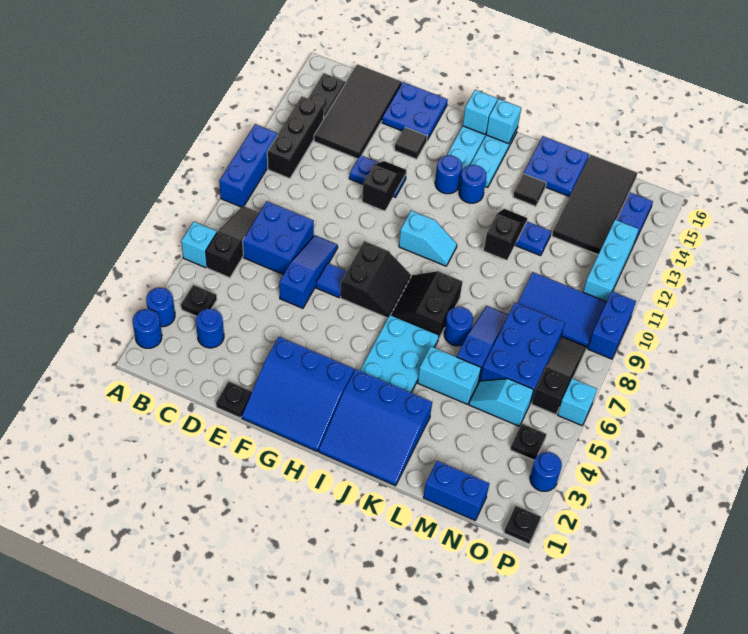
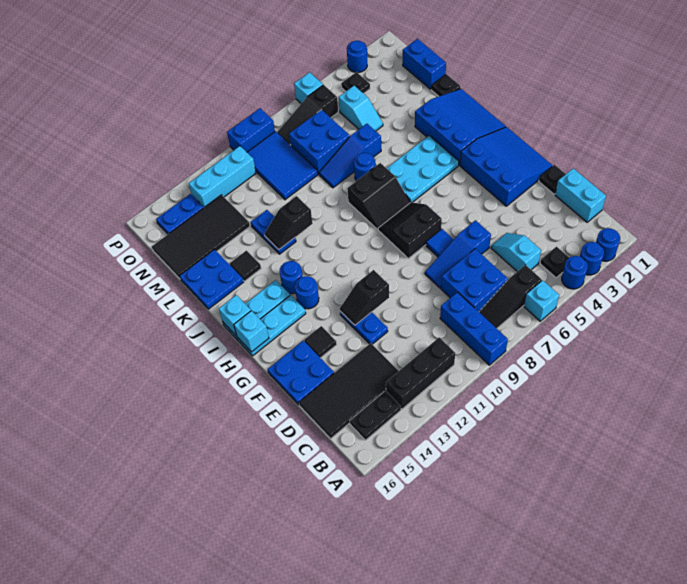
blue brick A9:A11 level 1 -> blue brick A9:C9 level 1
blue round brick C3 level 1 -> blue round brick A4 level 1
cyan slope H10:I10 level 1 top H -> cyan slope C5:D5 level 1 top C
cyan brick K5:L5 level 1 -> cyan brick C1:D1 level 1
blue brick M6:N8 level 1 -> blue brick M7:N8 level 1
black plate P1 level 1 -> black plate L1 level 1

